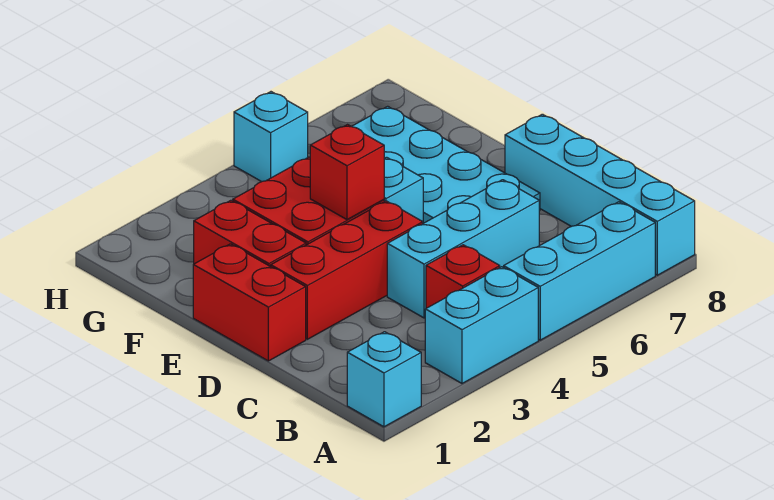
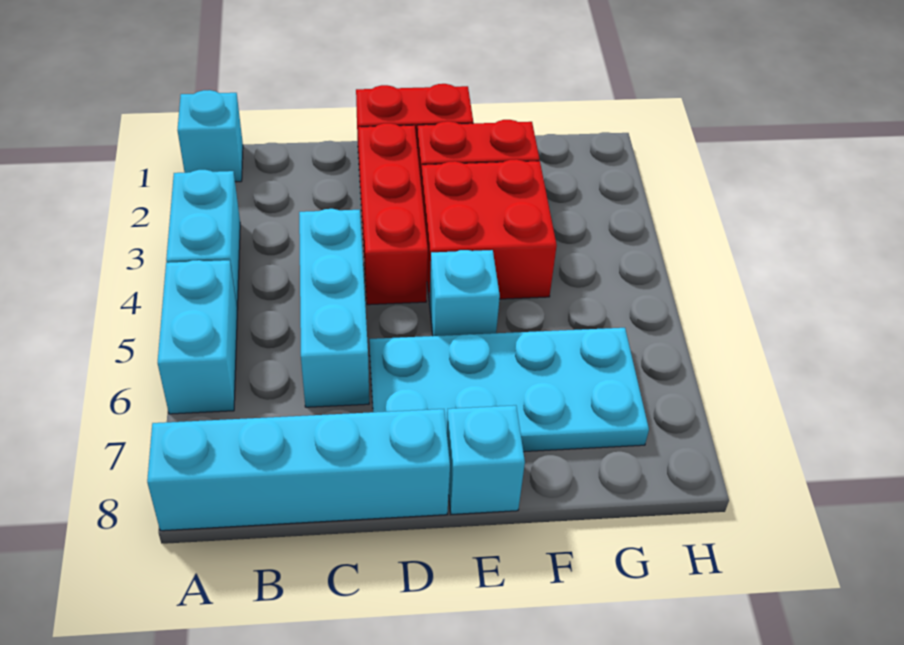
cyan brick A5:A7 level 1 -> cyan brick A5:A6 level 1
red brick B4 level 1 -> none
red brick E4 level 2 -> none
cyan brick H5 level 1 -> cyan brick E8 level 1

